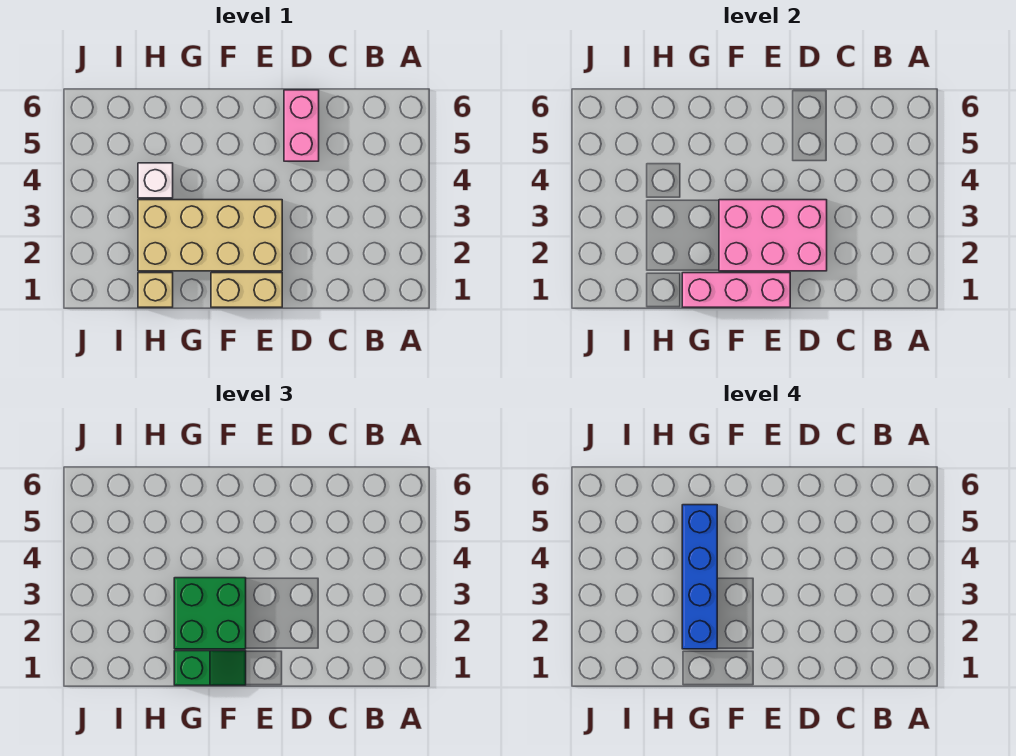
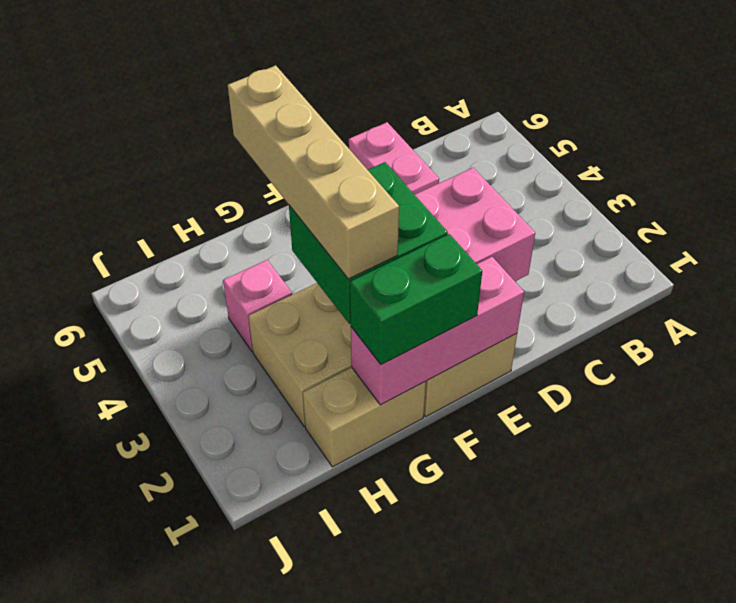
green slope F1:G1 level 3 top G -> green brick F1:G1 level 3
blue brick G2:G5 level 4 -> tan brick G2:G5 level 4
tan brick H1 level 1 -> tan brick G1:H1 level 1
white brick H4 level 1 -> pink brick H4 level 1

